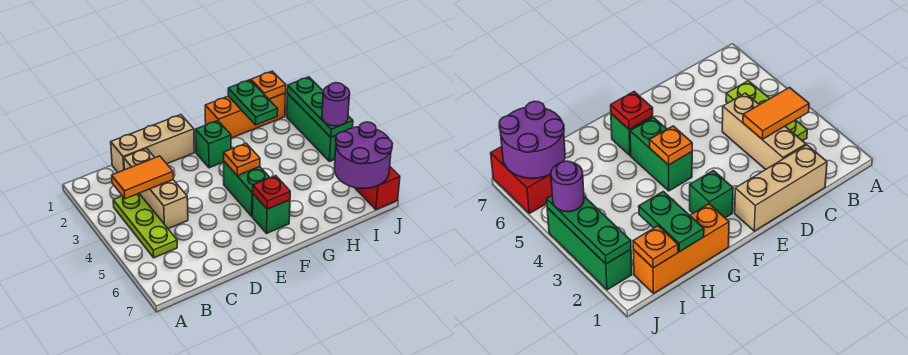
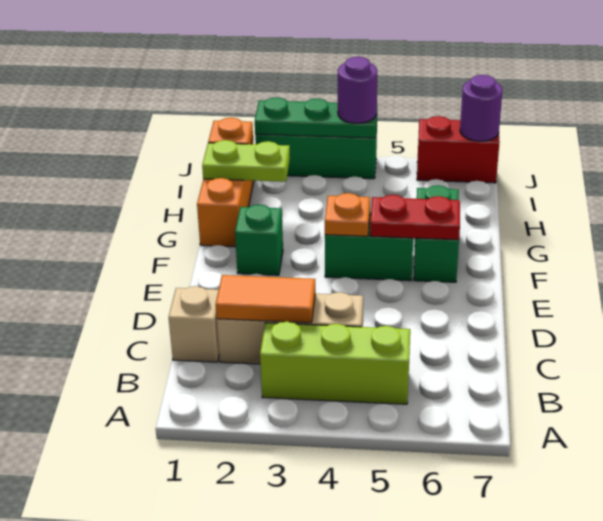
lime plate B3:B5 level 1 -> lime brick B3:B5 level 1
orange tile B3:C3 level 2 -> orange tile C2:C3 level 2
tan brick C1:E1 level 1 -> tan brick C1 level 1
green brick F6 level 1 -> green brick F6:G6 level 1
red plate F6 level 2 -> red plate F5:F6 level 2
green plate H1:H2 level 2 -> lime plate H1:H2 level 2
purple round brick I6:J7 level 2 -> purple round brick J7 level 2

